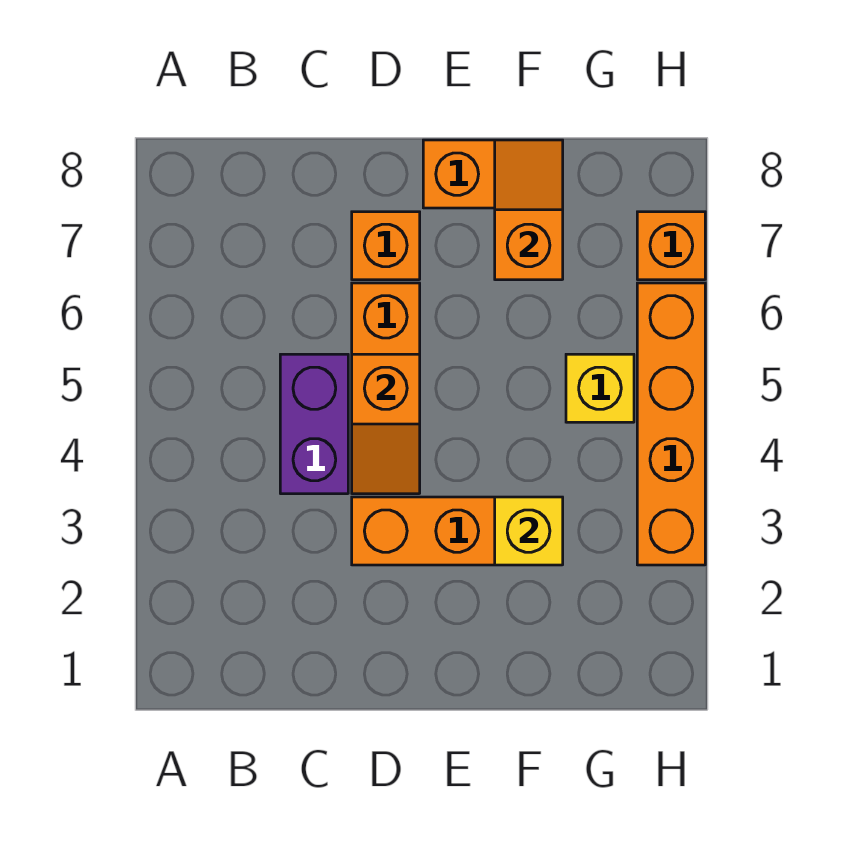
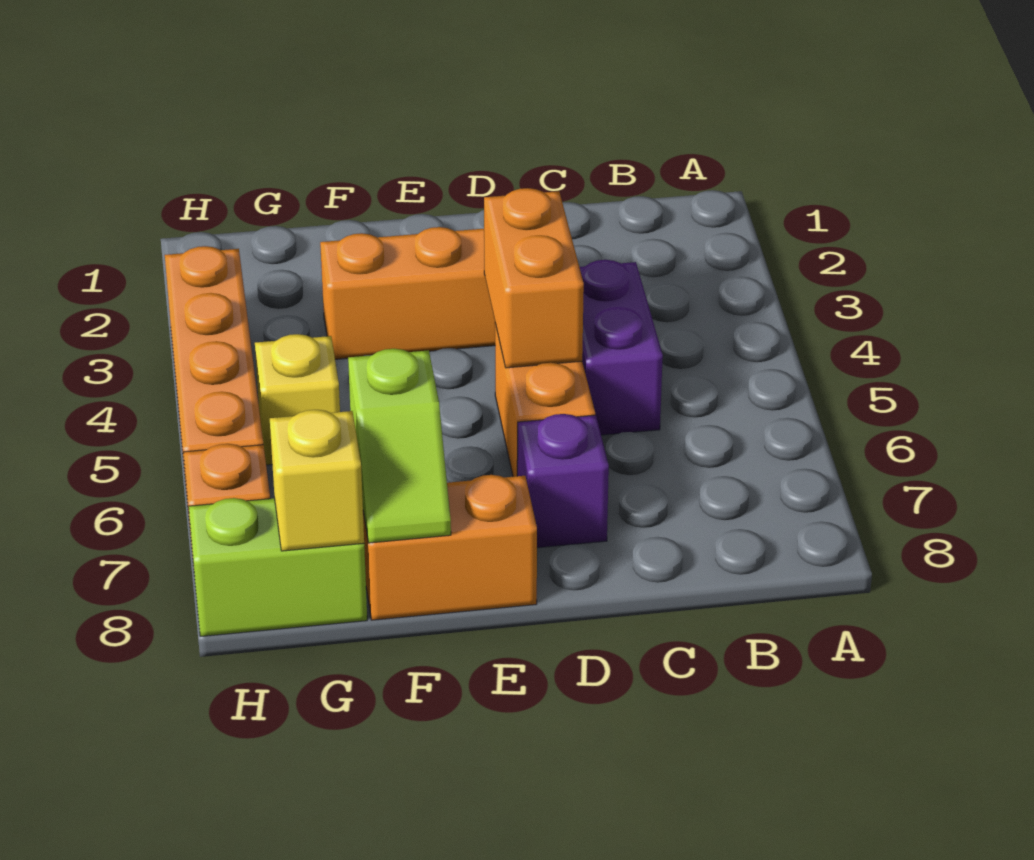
orange slope D4:D5 level 2 top 5 -> orange brick D4:D5 level 2
orange brick D7 level 1 -> purple brick D7 level 1
yellow brick F3 level 2 -> yellow brick G8 level 2
orange slope F7:F8 level 2 top 7 -> lime slope F7:F8 level 2 top 7
none -> lime brick G8:H8 level 1

